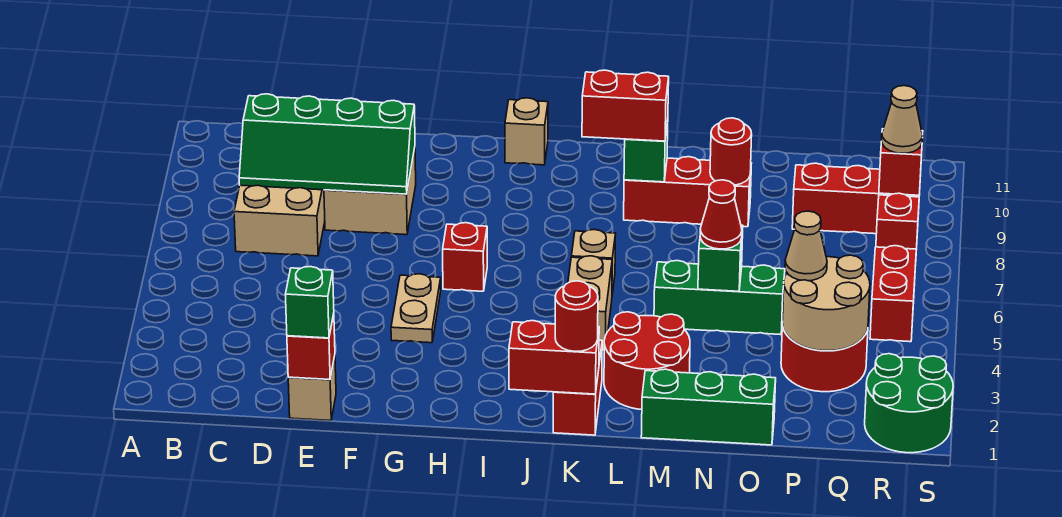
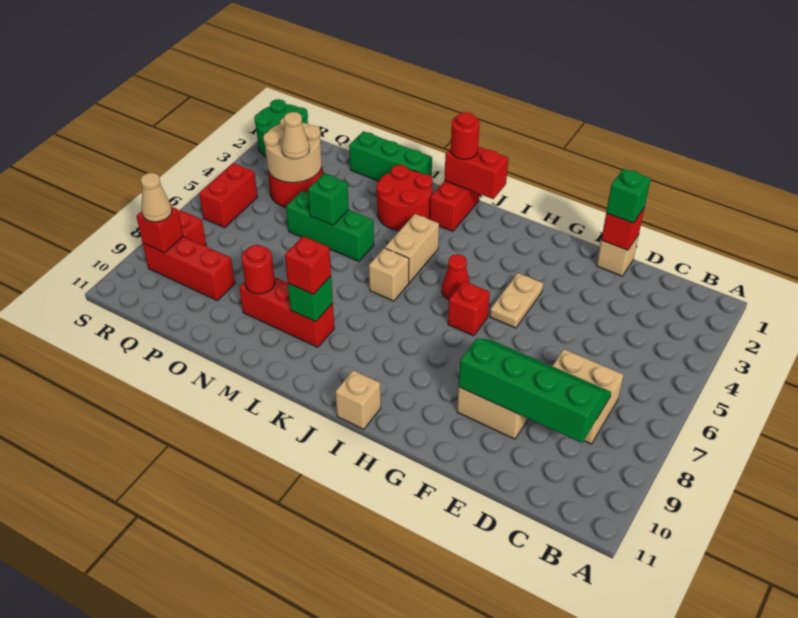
red brick K9:L9 level 3 -> red brick L9 level 3
red cone N5 level 3 -> red cone I5 level 1

